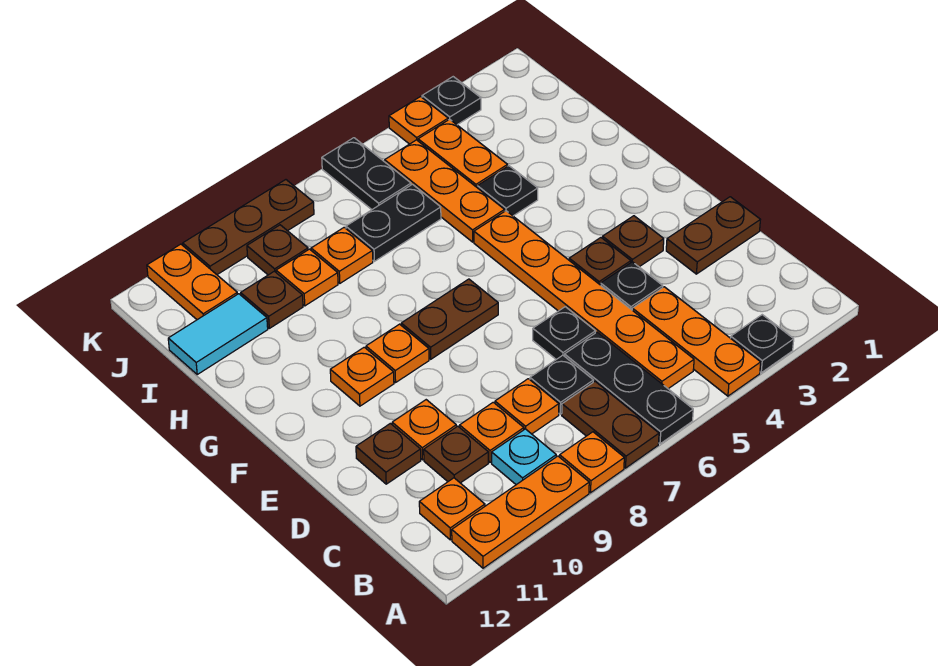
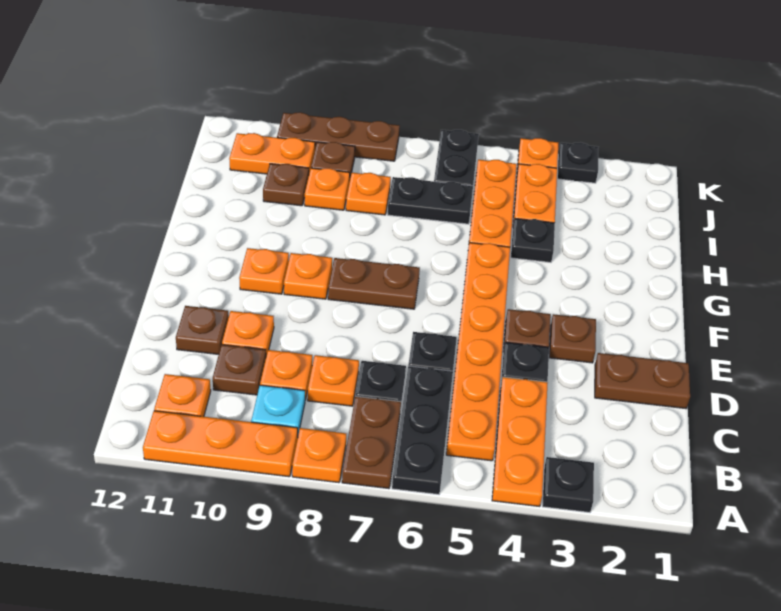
cyan tile I11:I12 level 1 -> none
orange plate J11:K11 level 1 -> orange plate J10:J11 level 1

